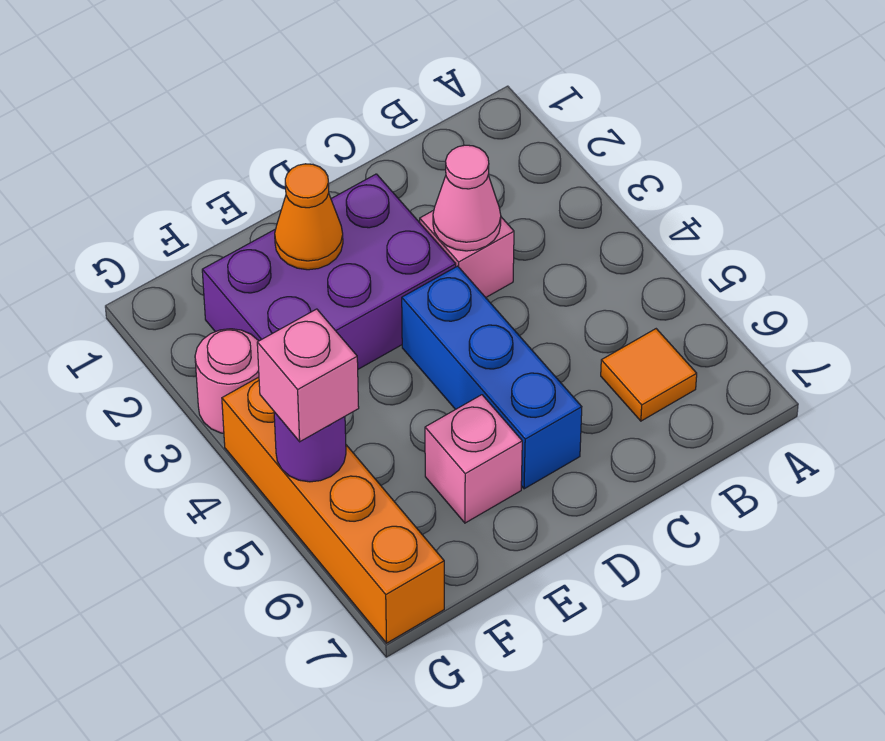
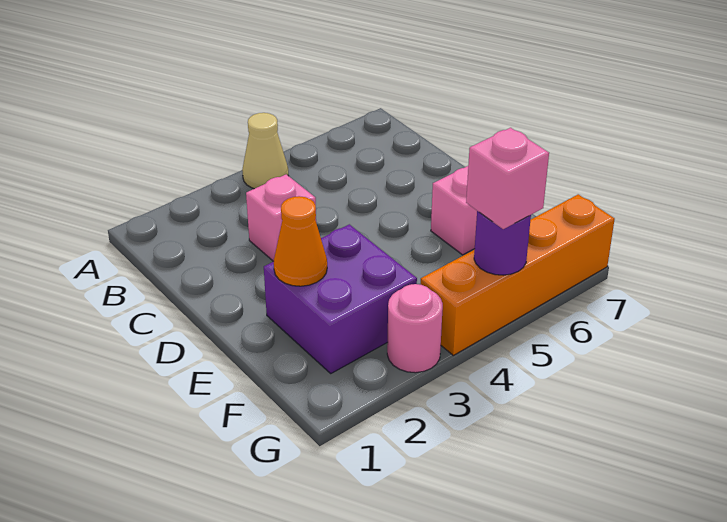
none -> tan cone A4 level 1
orange tile B6 level 1 -> none
pink cone C3 level 2 -> none
purple brick D2:F3 level 1 -> purple brick E2:F3 level 1
blue brick D4:D6 level 1 -> none

